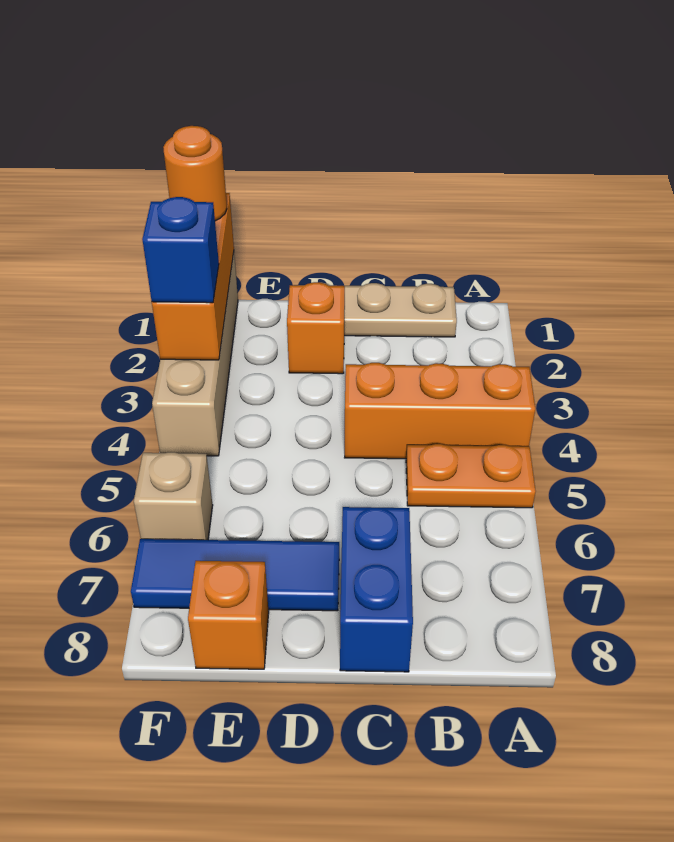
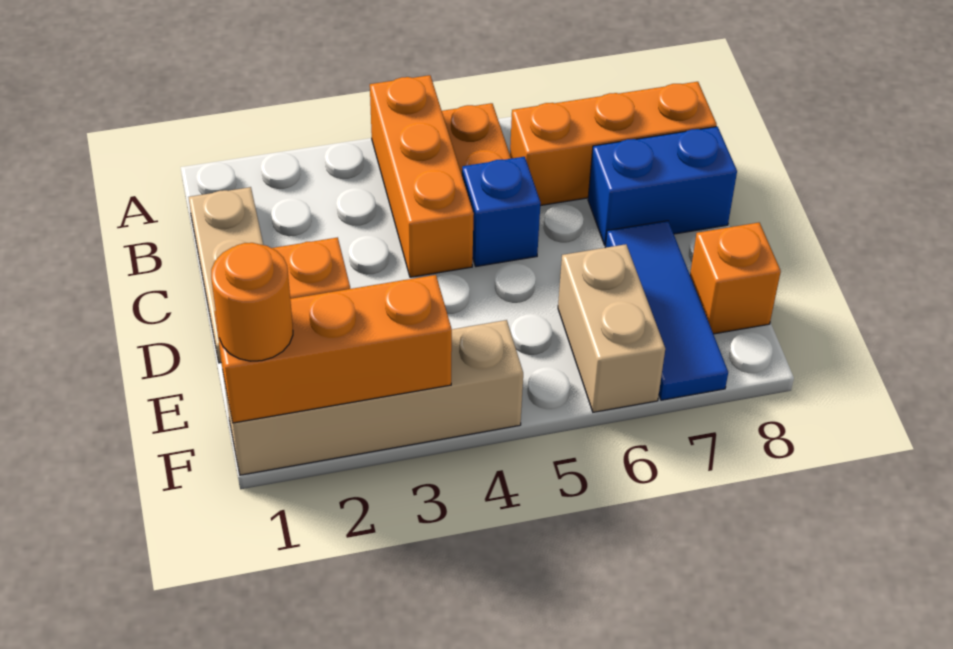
none -> orange brick B6:B8 level 1
blue brick F3 level 3 -> blue brick C5 level 1
tan brick F6 level 1 -> tan brick E6:F6 level 1

